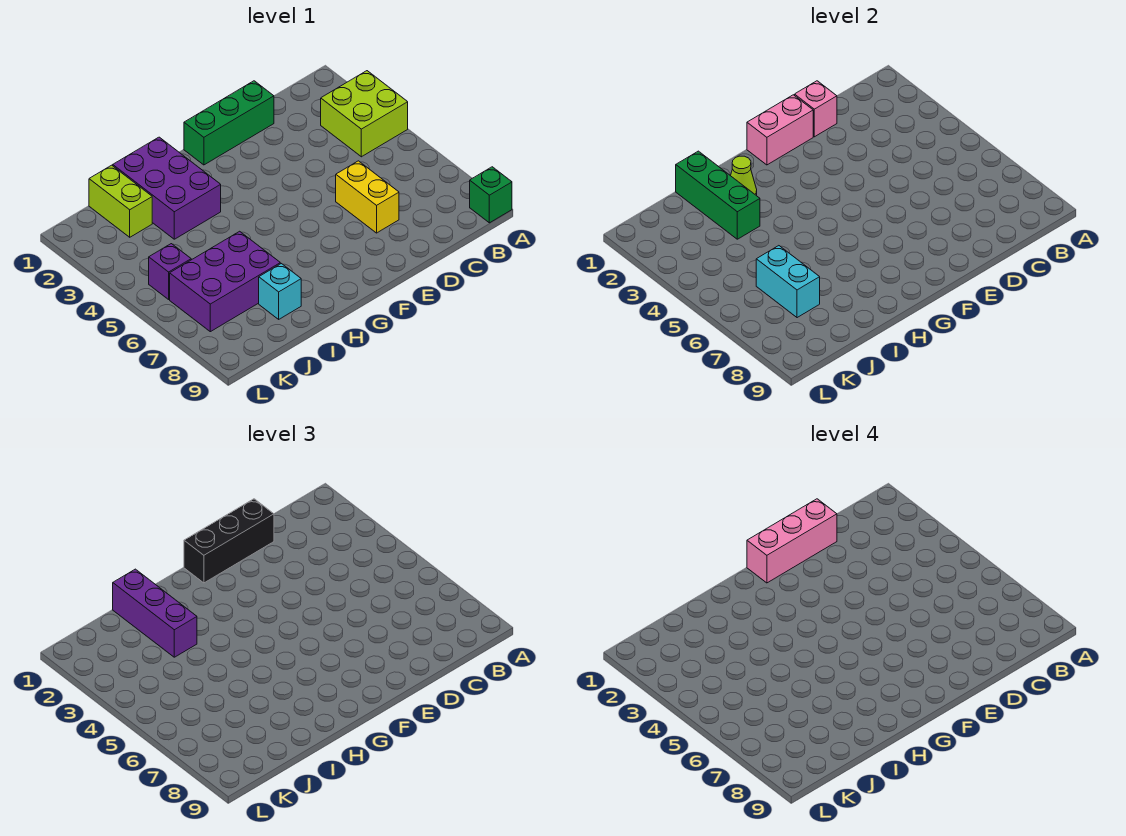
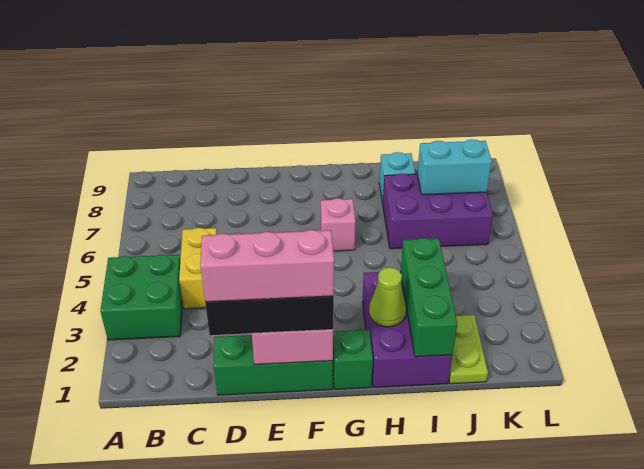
lime brick A3:B4 level 1 -> green brick A3:B4 level 1
green brick A9 level 1 -> green brick G1 level 1
pink brick D1 level 2 -> pink brick G6 level 1
yellow brick D6:D7 level 1 -> yellow brick C4:C5 level 1
purple brick I1:I3 level 3 -> none
lime brick J1:J2 level 1 -> lime plate J1:J2 level 1
cyan brick J6:J7 level 2 -> cyan brick J7:K7 level 2
purple brick K5 level 1 -> none

